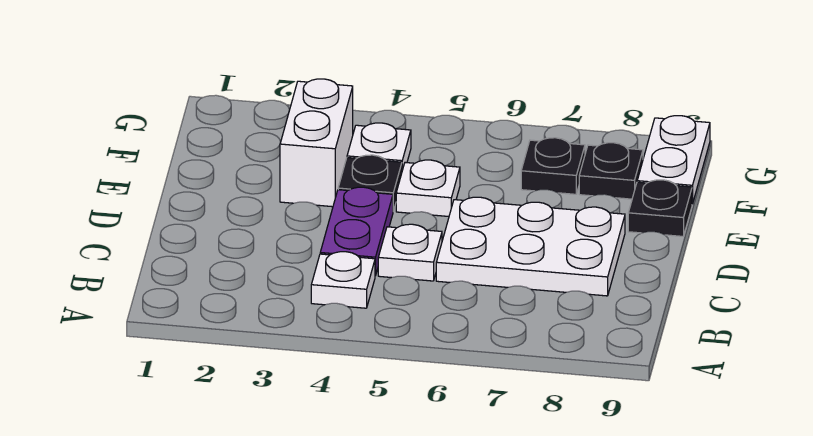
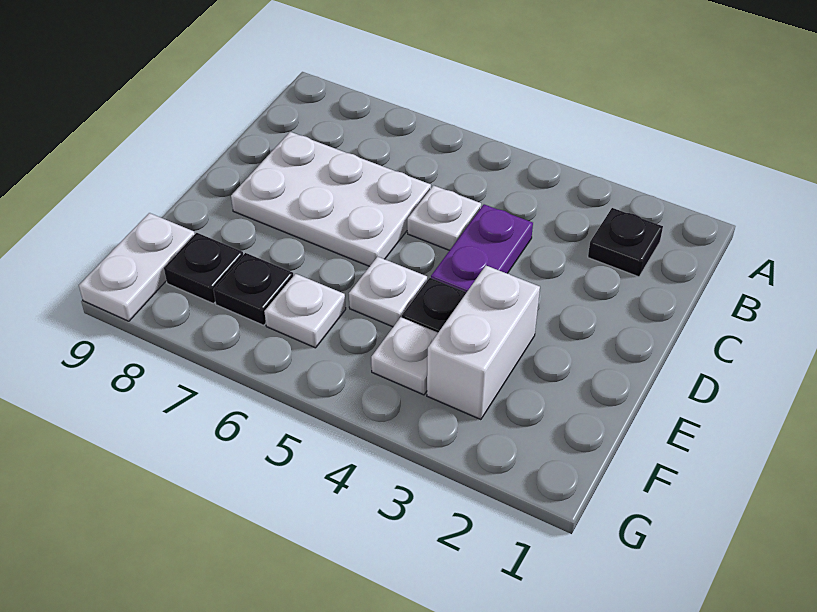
white plate B4 level 1 -> white plate F6 level 1
black plate E9 level 1 -> black plate B2 level 1

